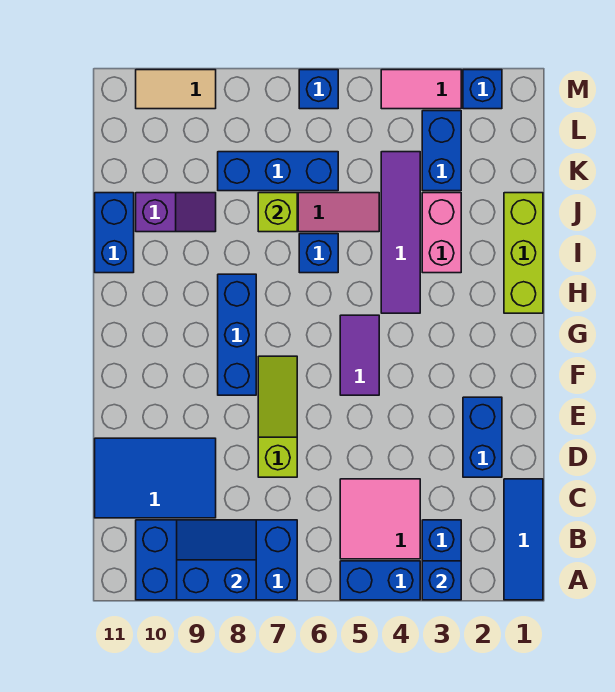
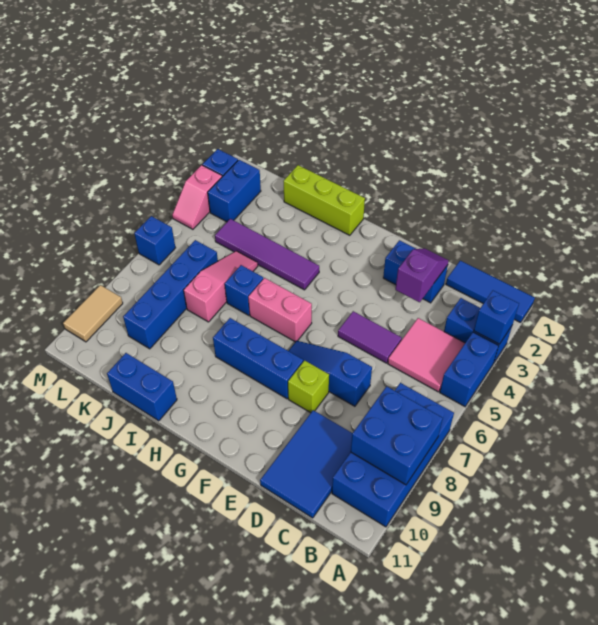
blue slope A8:B9 level 2 top A -> blue brick A8:B9 level 2
lime slope D7:F7 level 1 top D -> blue slope D7:F7 level 1 top D
purple tile F5:G5 level 1 -> purple tile D5:E5 level 1
pink brick I3:J3 level 1 -> pink brick G6:H6 level 1
lime brick J7 level 2 -> lime brick E8 level 1
purple slope J9:J10 level 1 top 10 -> purple slope D2:D3 level 2 top 3
blue brick K3:L3 level 1 -> blue brick L2:L3 level 1
blue brick K6:K8 level 1 -> blue brick K6:K9 level 1
pink tile M3:M4 level 1 -> pink slope M3:M4 level 1 top 3

